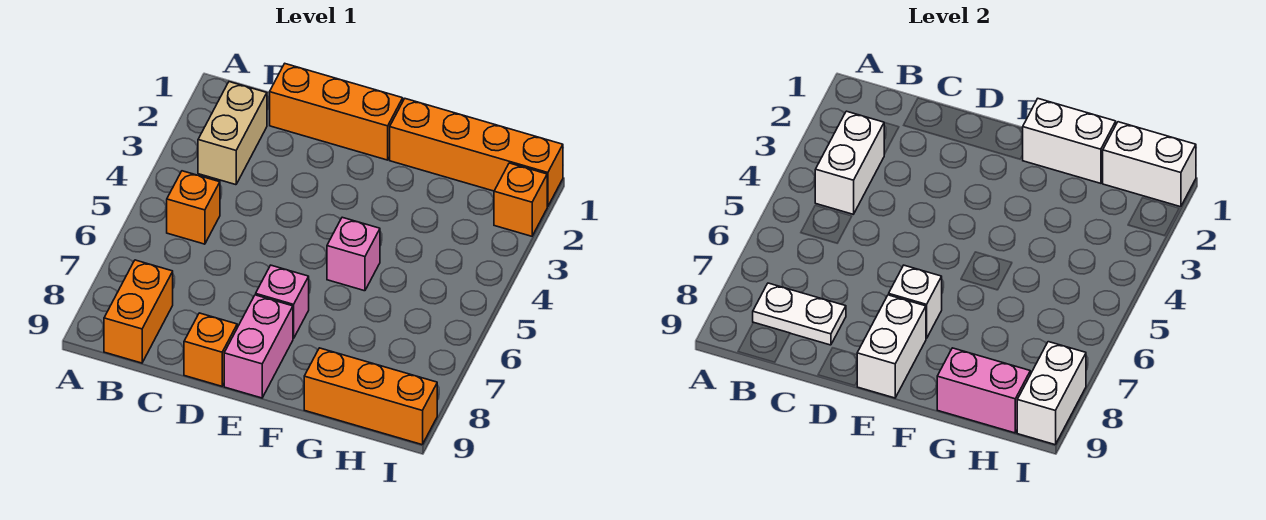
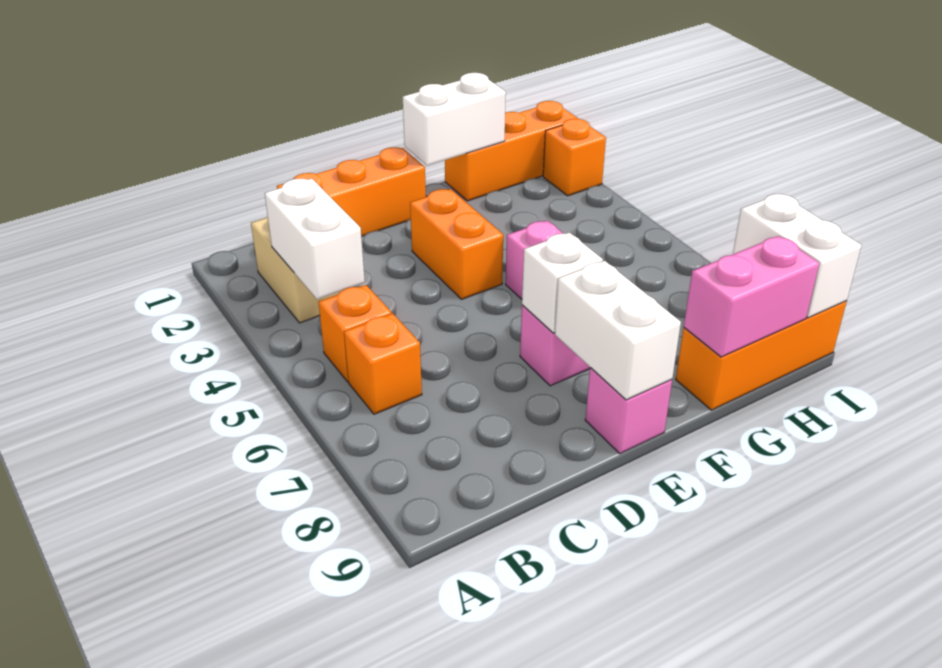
orange brick B8:B9 level 1 -> orange brick E3:E4 level 1
white plate B8:C8 level 2 -> none
orange brick D9 level 1 -> orange brick B6 level 1
pink brick E8:E9 level 1 -> pink brick E9 level 1
orange brick F1:I1 level 1 -> orange brick G1:I1 level 1
white brick H1:I1 level 2 -> none

